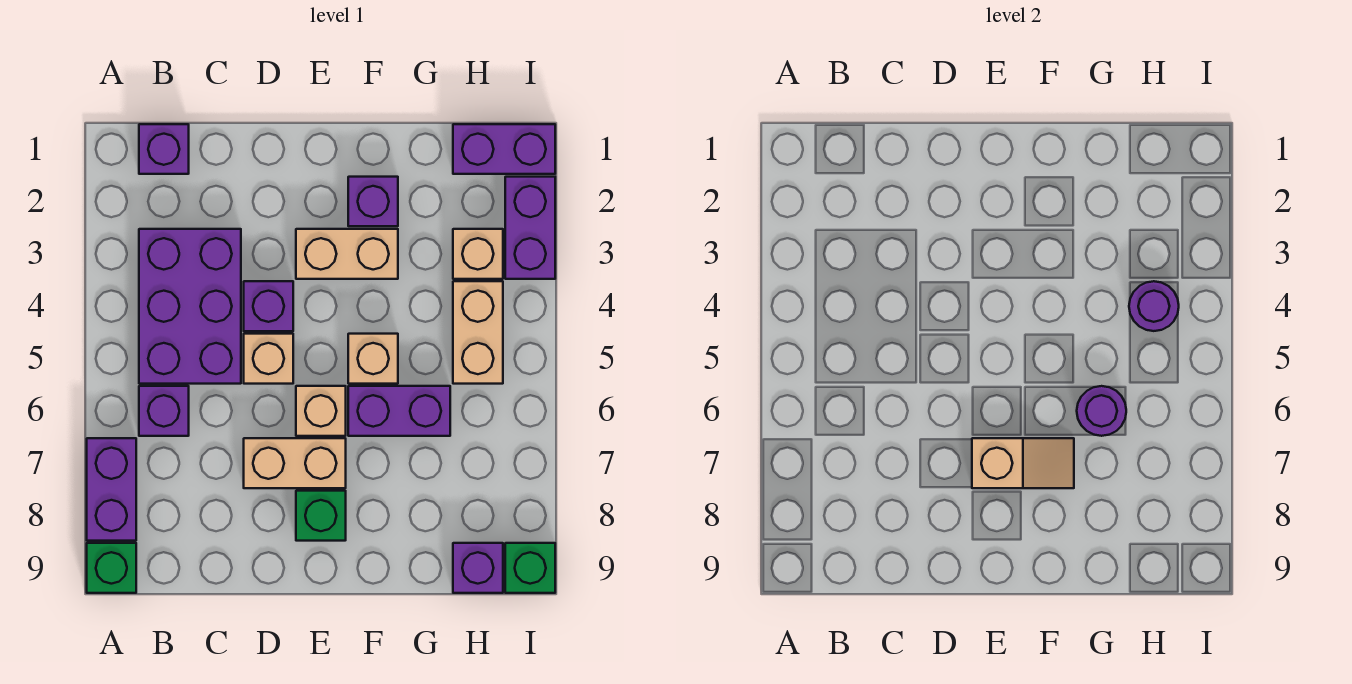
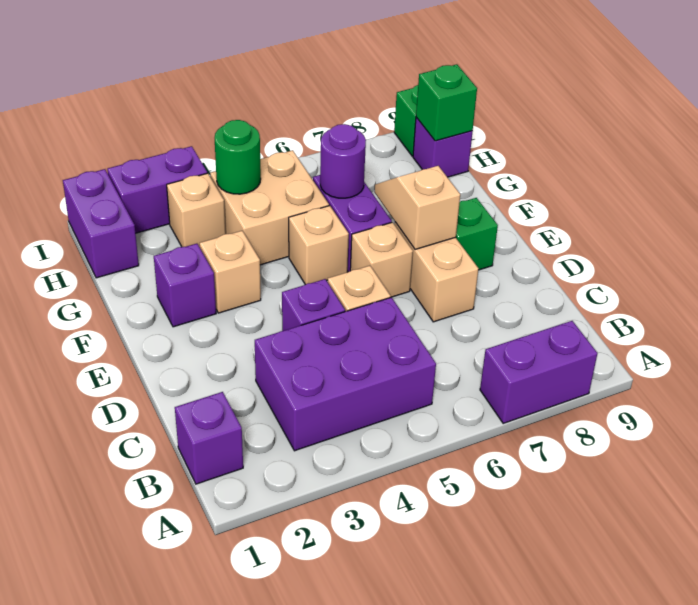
green brick A9 level 1 -> green brick H9 level 2
purple brick B6 level 1 -> none
tan brick E3:F3 level 1 -> tan brick F3 level 1
tan brick H4:H5 level 1 -> tan brick G4:H5 level 1
purple round brick H4 level 2 -> green round brick H4 level 2

